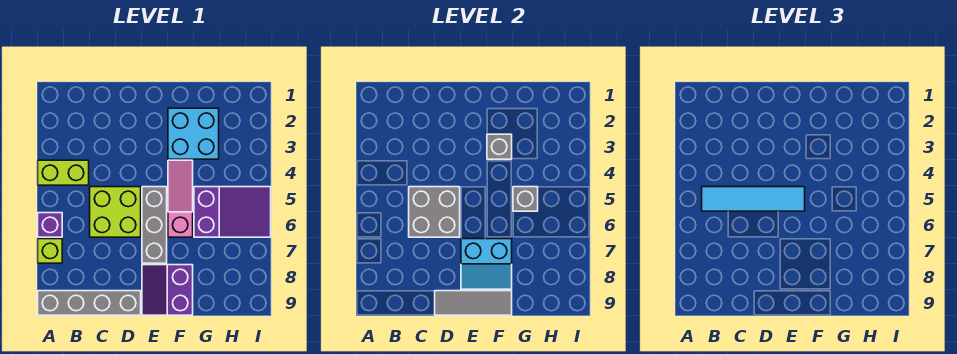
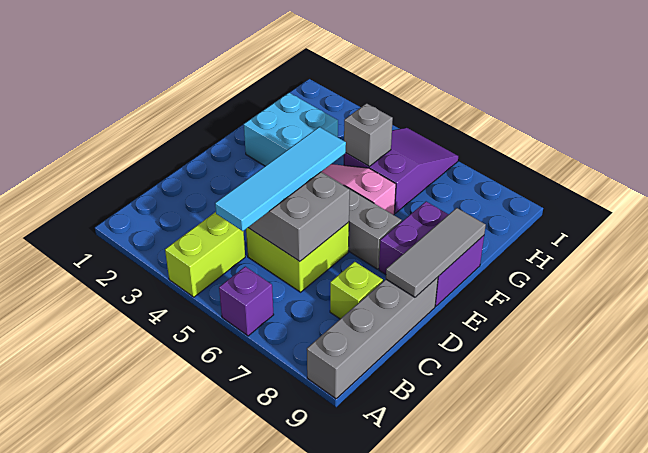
lime brick A7 level 1 -> lime brick C8 level 1
cyan slope E7:F8 level 2 top 7 -> none
purple slope E8:F9 level 1 top F -> purple brick E8:F9 level 1
grey brick F3 level 2 -> none

